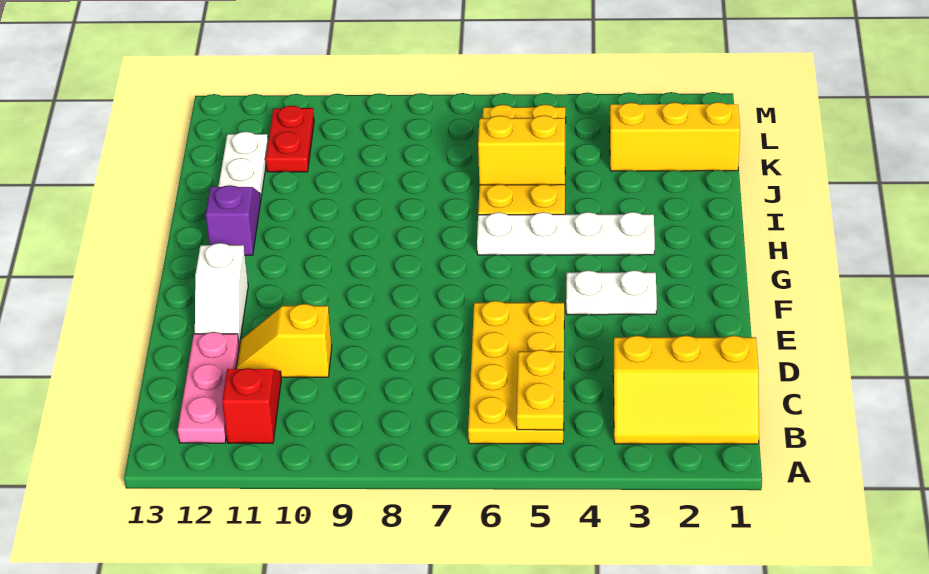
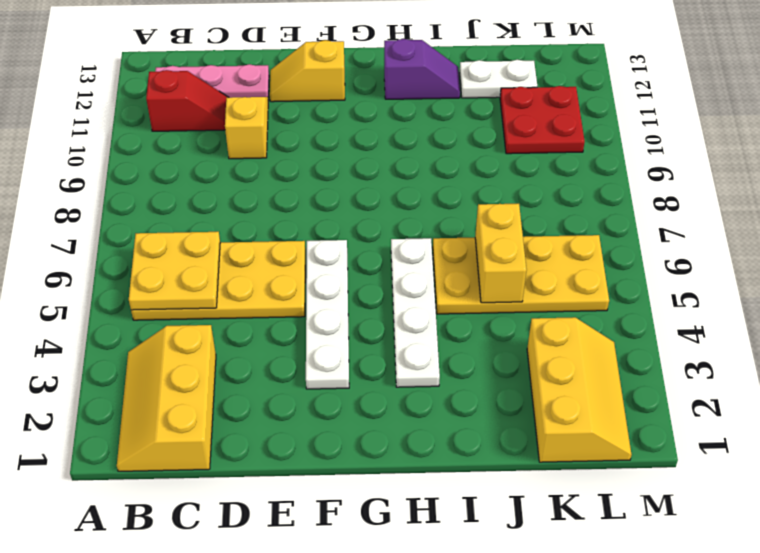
yellow plate B5:C5 level 2 -> yellow plate B5:C6 level 2
white slope E12:F12 level 1 top F -> yellow slope E12:F12 level 1 top F
white plate F3:F4 level 1 -> white plate F3:F6 level 1
red plate K11:L11 level 1 -> red plate K10:L11 level 1

